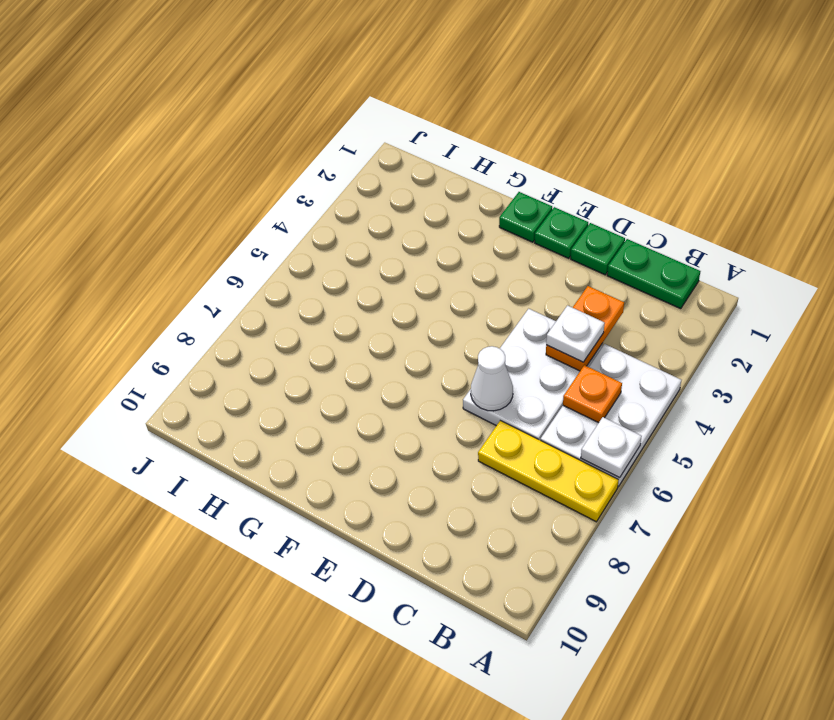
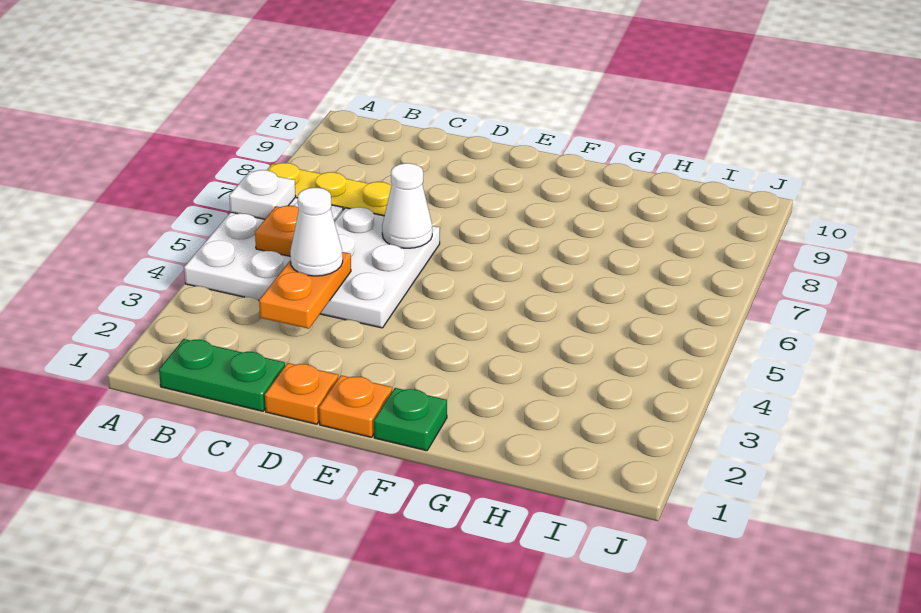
white plate C4 level 3 -> white cone C4 level 3
green plate D1 level 1 -> orange plate D1 level 1
green plate E1 level 1 -> orange plate E1 level 1

